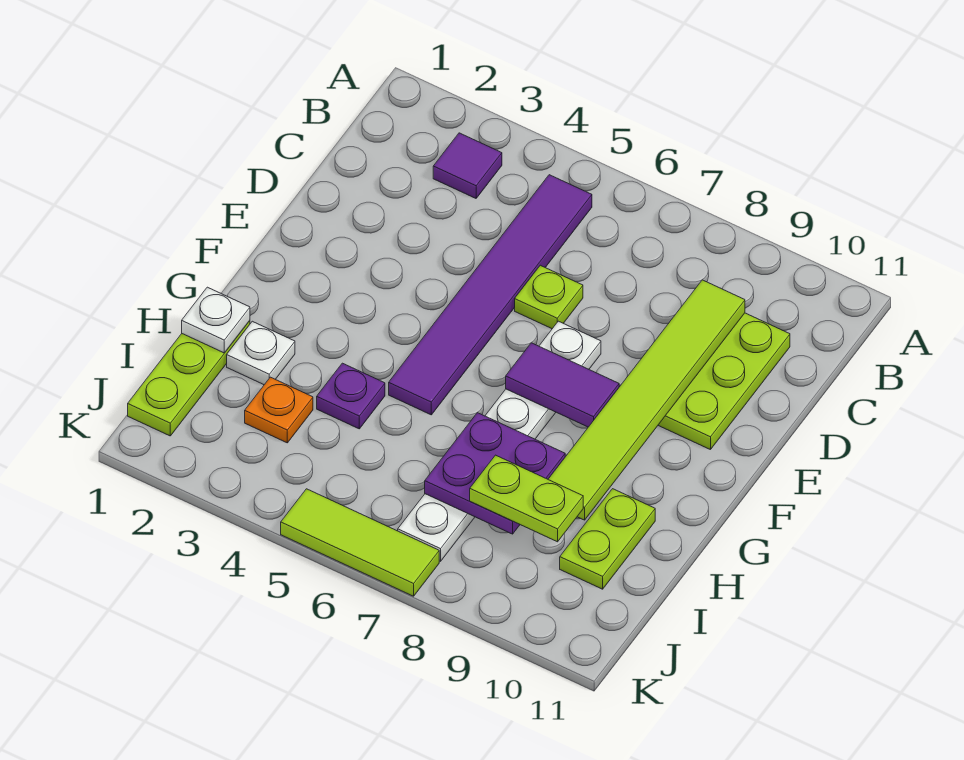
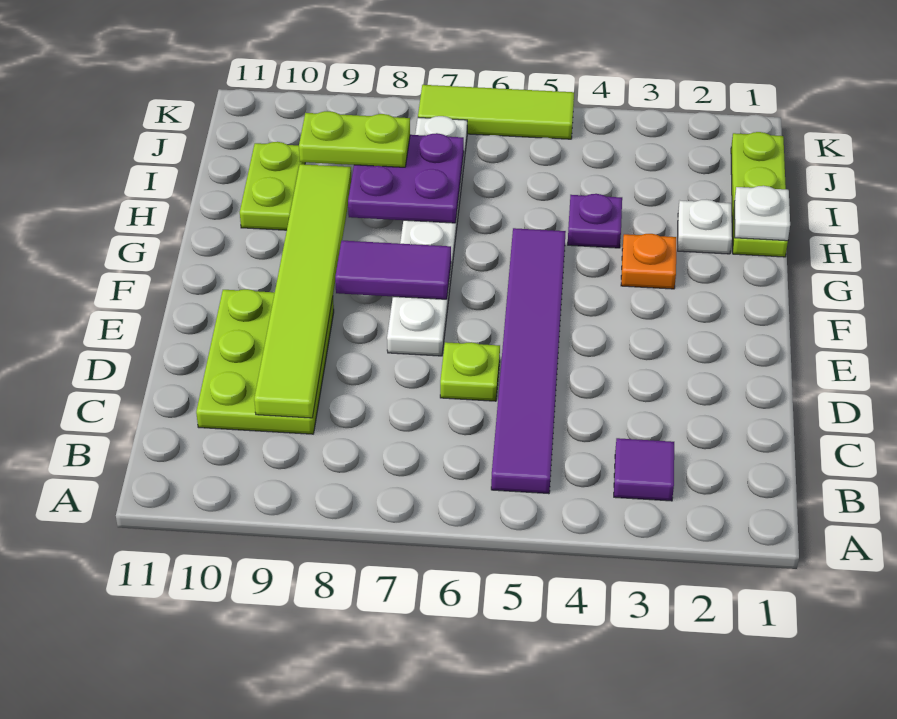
orange plate I3 level 1 -> orange plate G3 level 1

